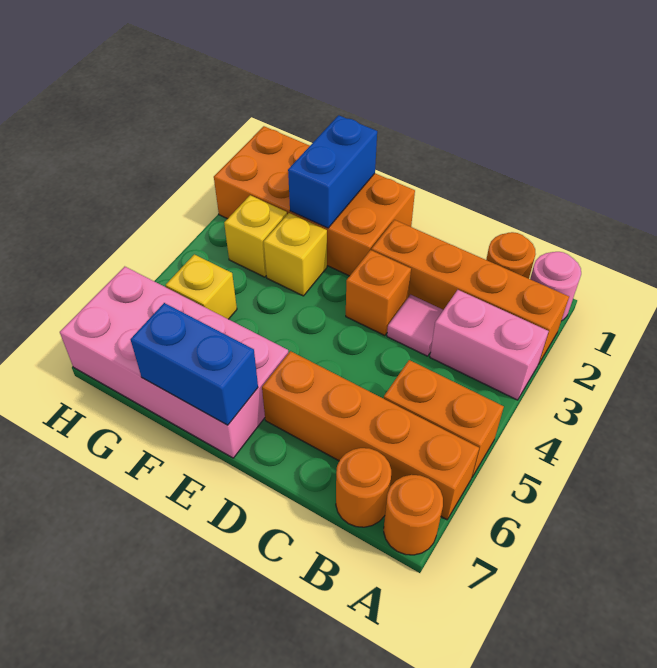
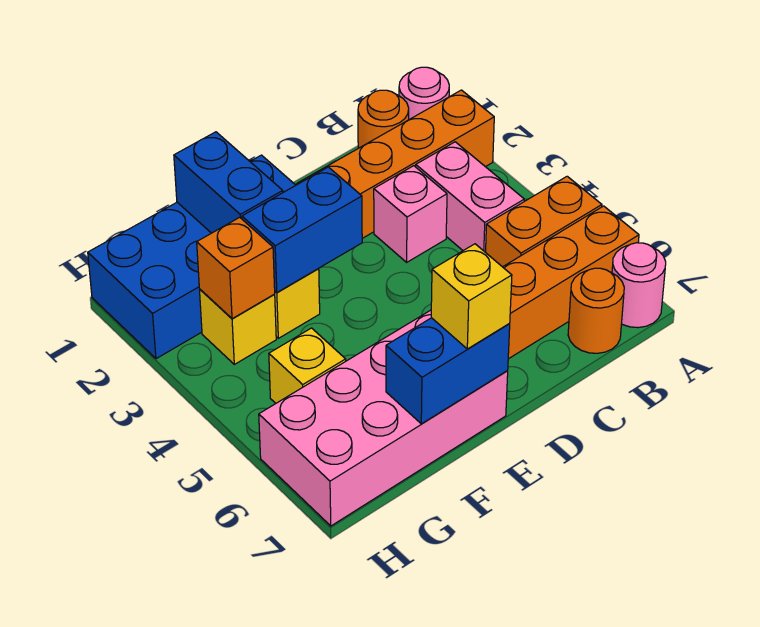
pink brick A3:B3 level 1 -> pink brick B3:B4 level 1
orange round brick A7 level 1 -> pink round brick A7 level 1
pink tile C3 level 1 -> pink brick C3 level 1
orange brick D3 level 1 -> orange brick G3 level 2
orange brick E1:H2 level 1 -> blue brick E1:H2 level 1
none -> blue brick E3:F3 level 2
none -> yellow brick E7 level 3

